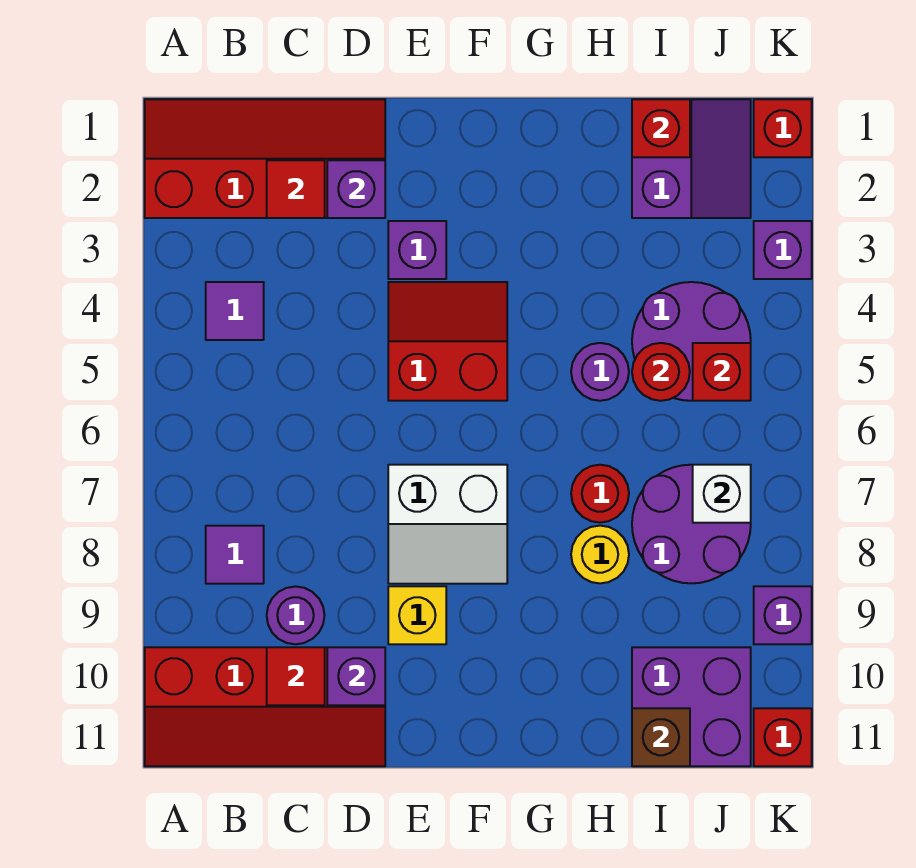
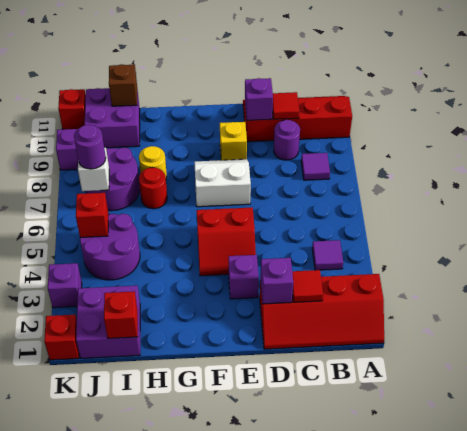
purple round brick H5 level 1 -> purple round brick J7 level 3
purple slope I1:J2 level 1 top I -> purple brick I1:J2 level 1
red round brick I5 level 2 -> none

